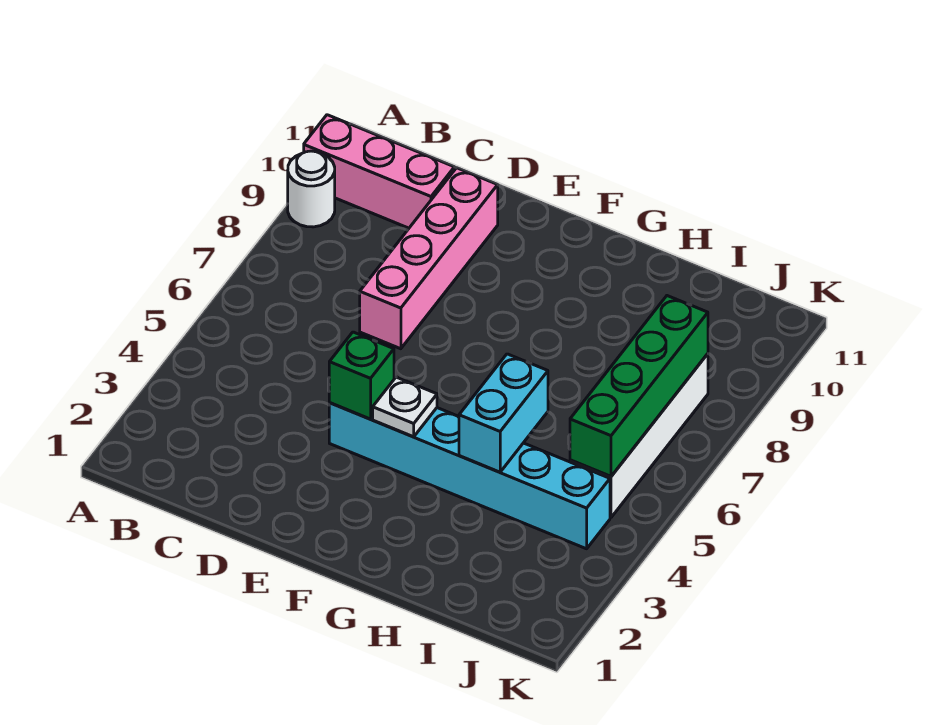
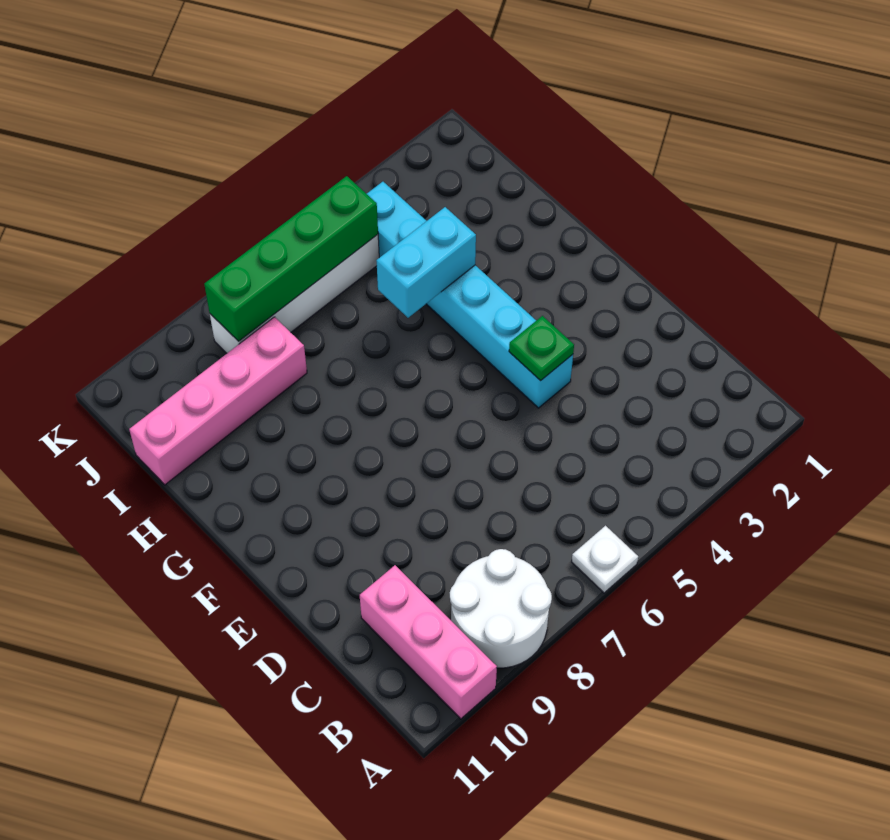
white round brick A9 level 1 -> white round brick A8:B9 level 1
pink brick D7:D10 level 1 -> pink brick I8:I11 level 1
green brick E4 level 2 -> green plate E4 level 2
white plate F4 level 2 -> white plate A6 level 1

